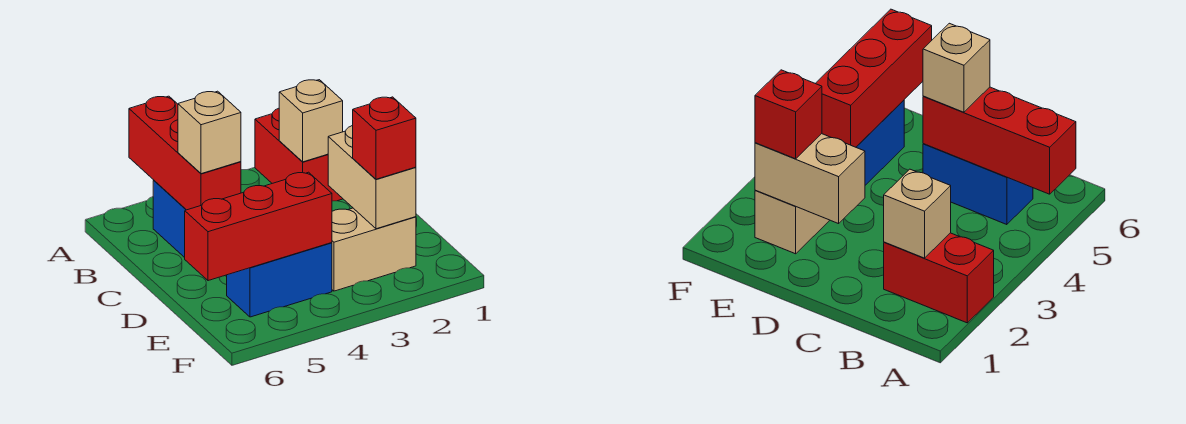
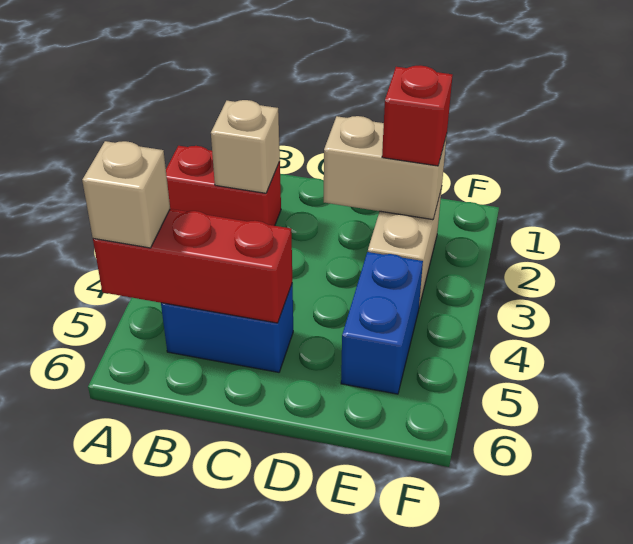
tan brick C5 level 3 -> tan brick A5 level 3
red brick E4:E6 level 2 -> none

